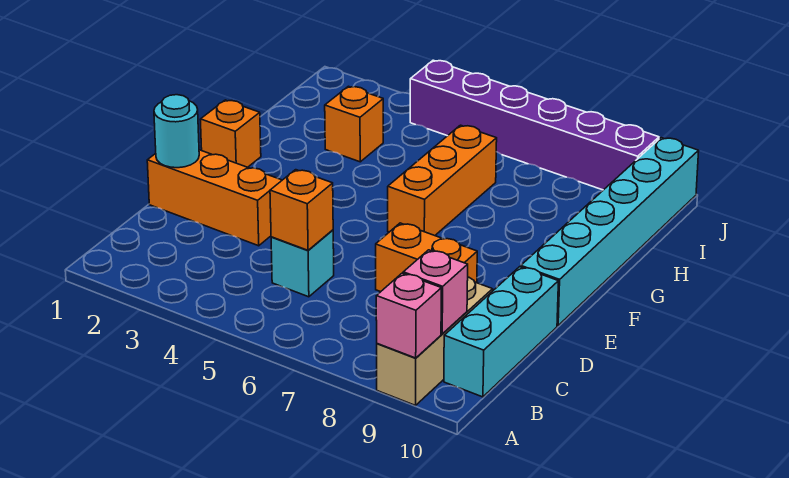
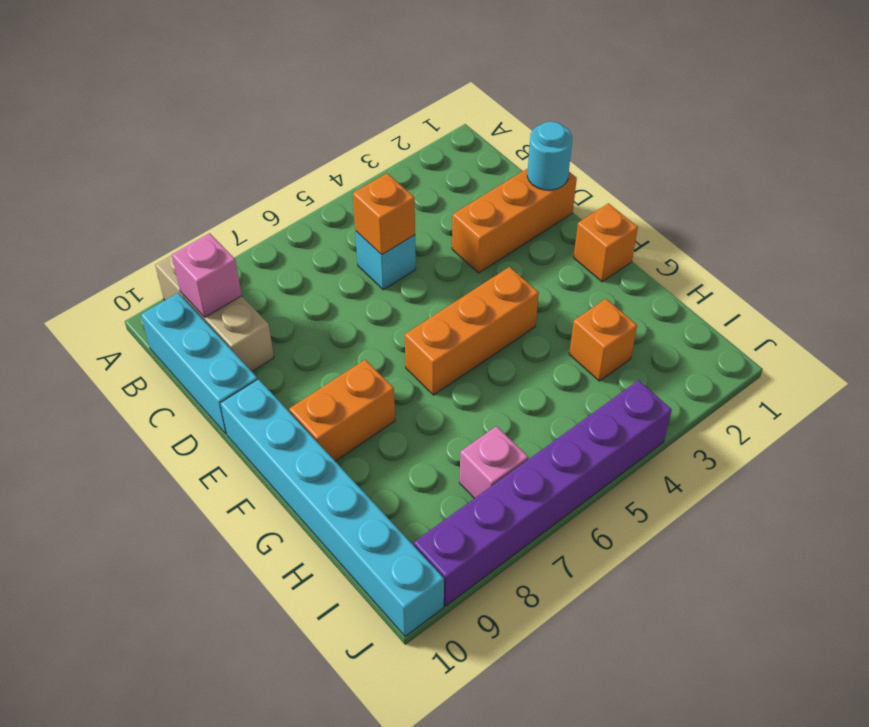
pink brick A9 level 2 -> pink brick I7 level 1
orange brick D7:D8 level 1 -> orange brick F8:F9 level 1
orange brick F6:H6 level 1 -> orange brick F4:F6 level 1

